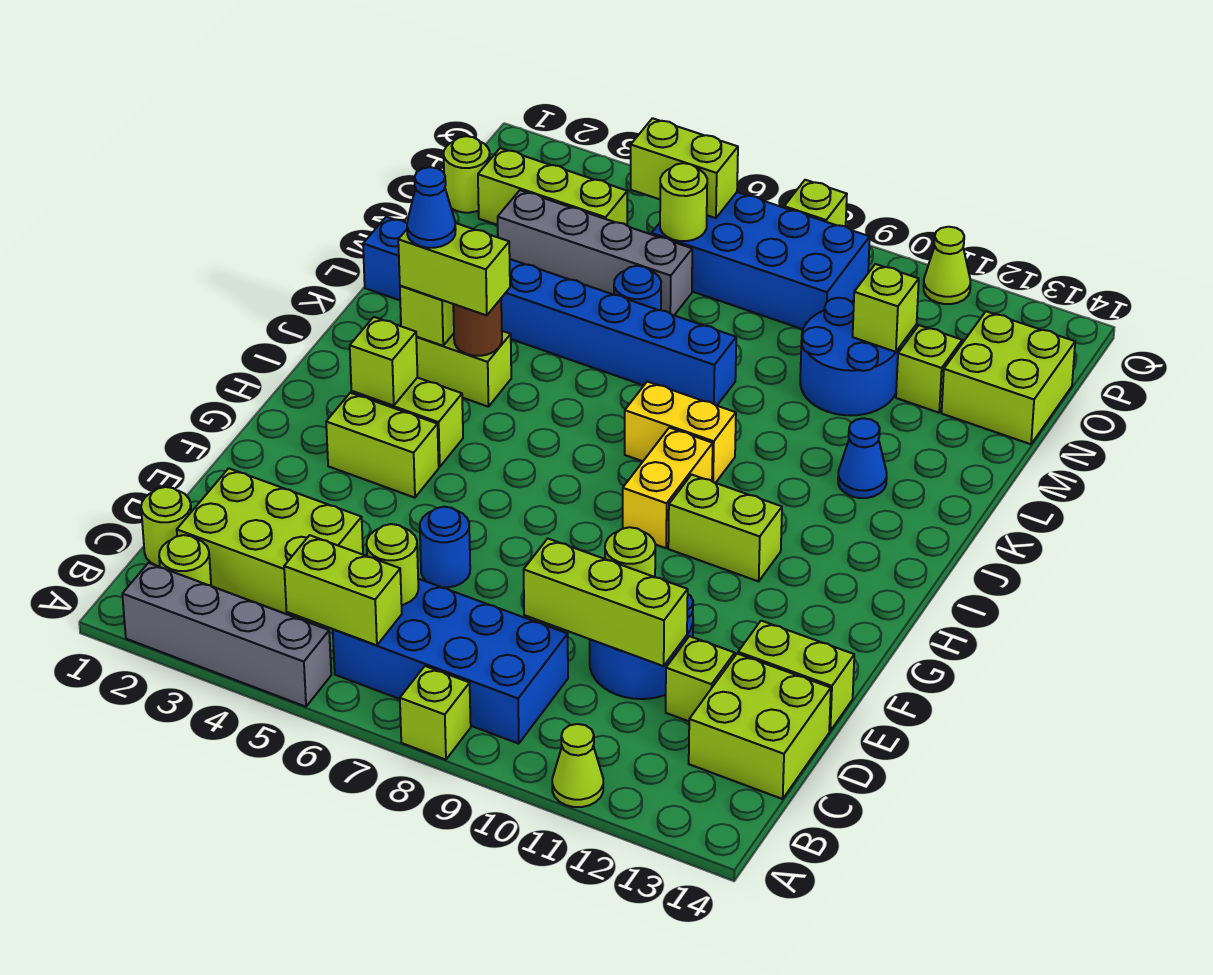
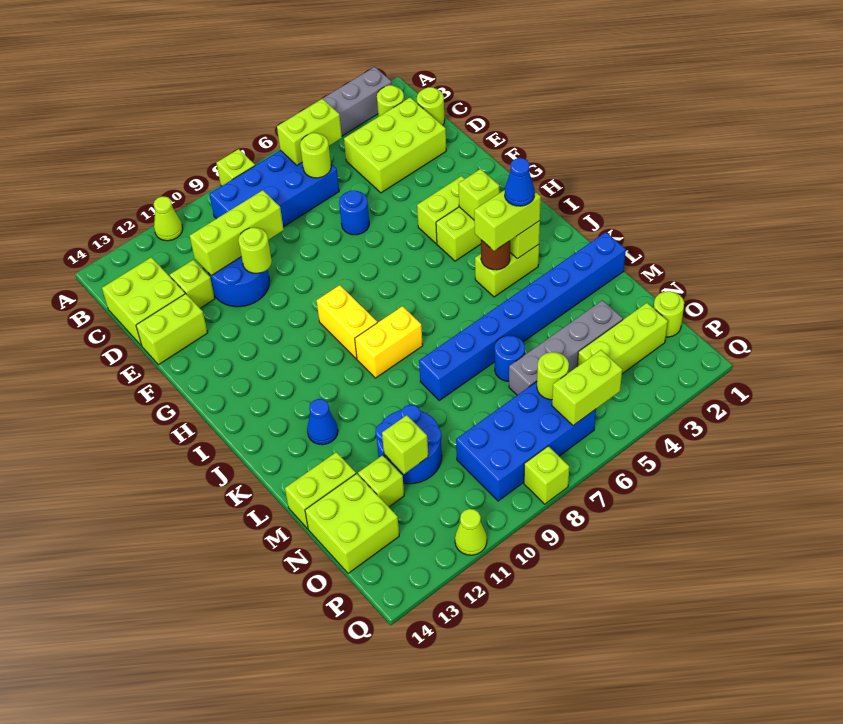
lime brick H10:H11 level 1 -> lime brick M13:M14 level 1

